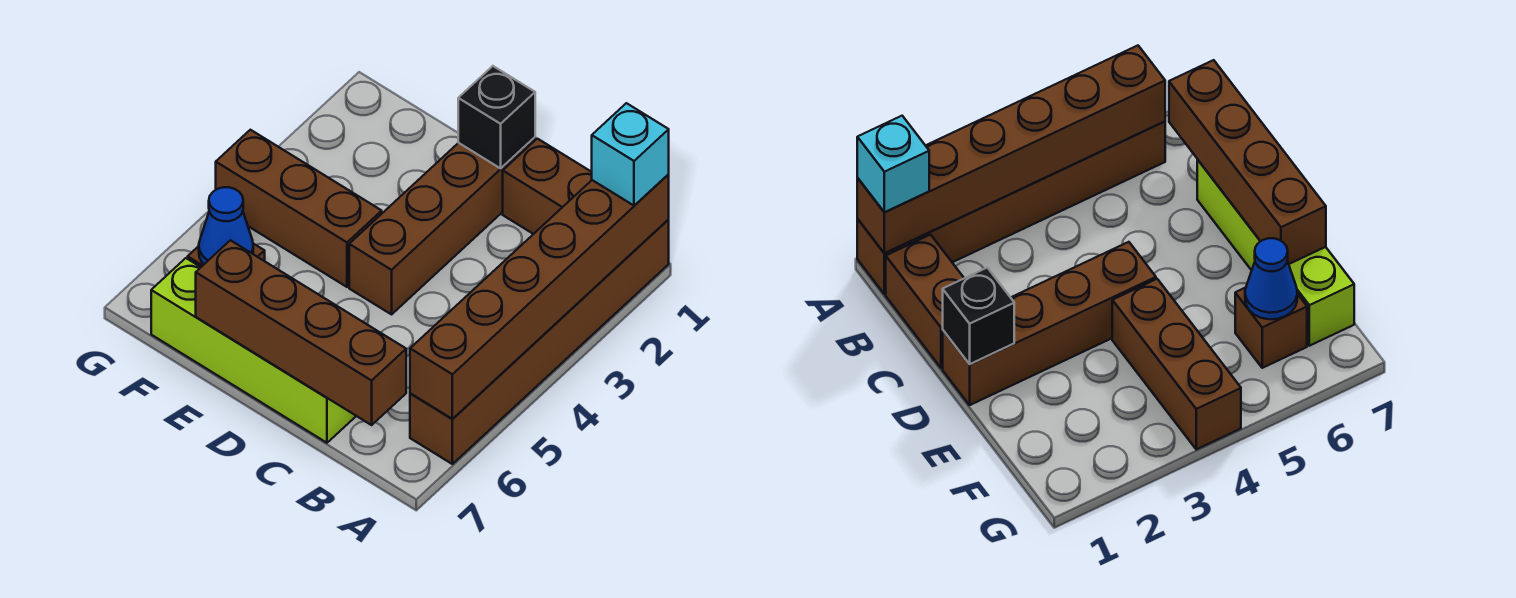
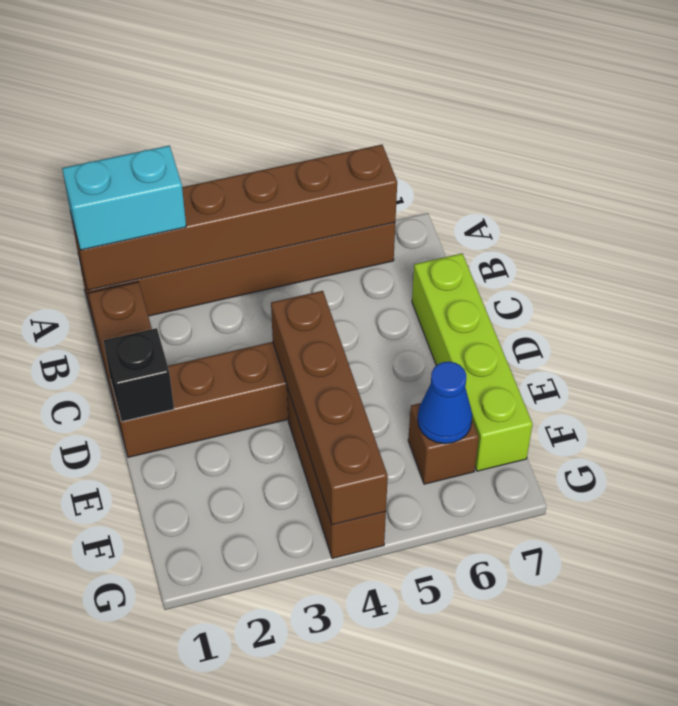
cyan brick A1 level 3 -> cyan brick A1:A2 level 3
brown brick B7:E7 level 2 -> brown brick D4:G4 level 2

